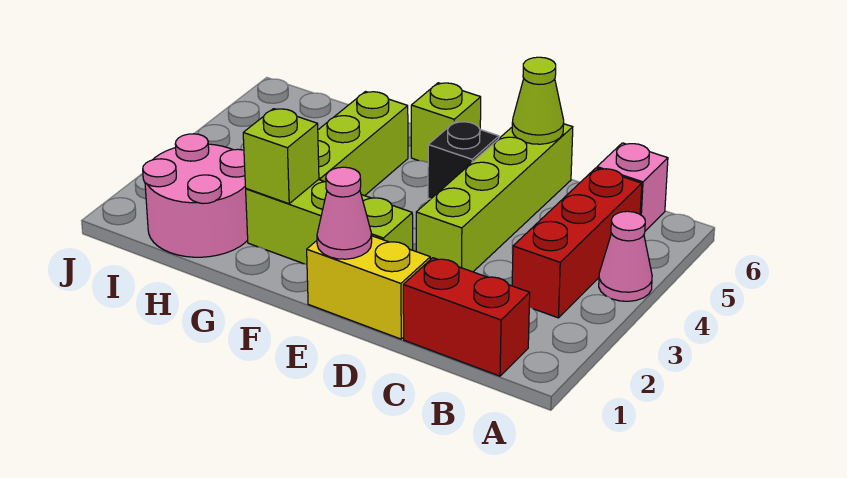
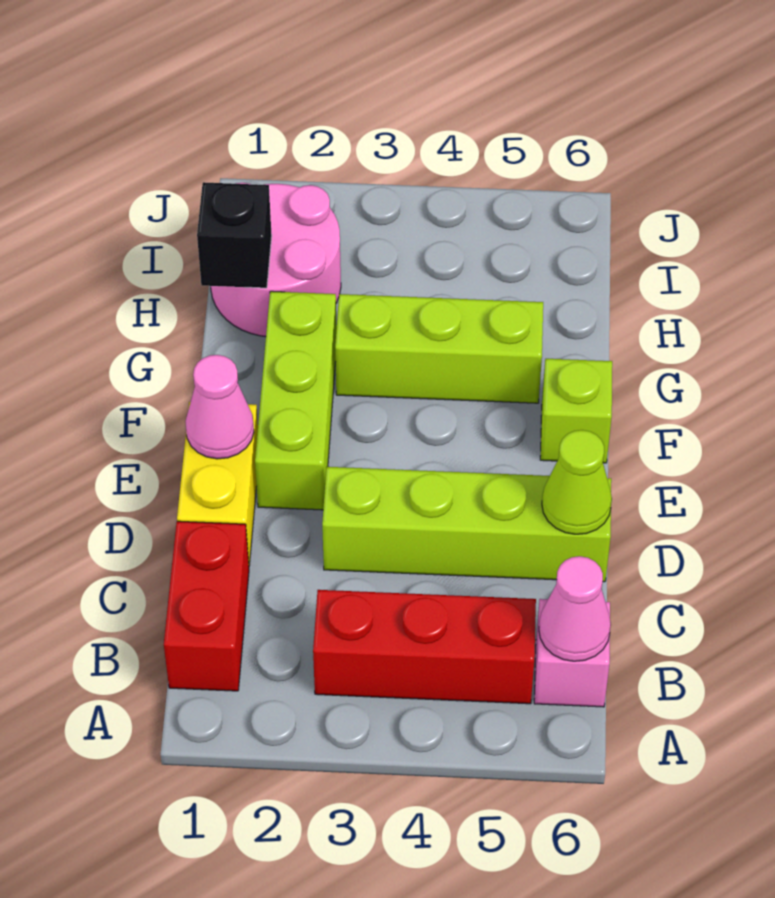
pink cone A4 level 1 -> pink cone B6 level 2
black brick E5 level 1 -> black brick H1 level 2
lime brick G2 level 2 -> none

